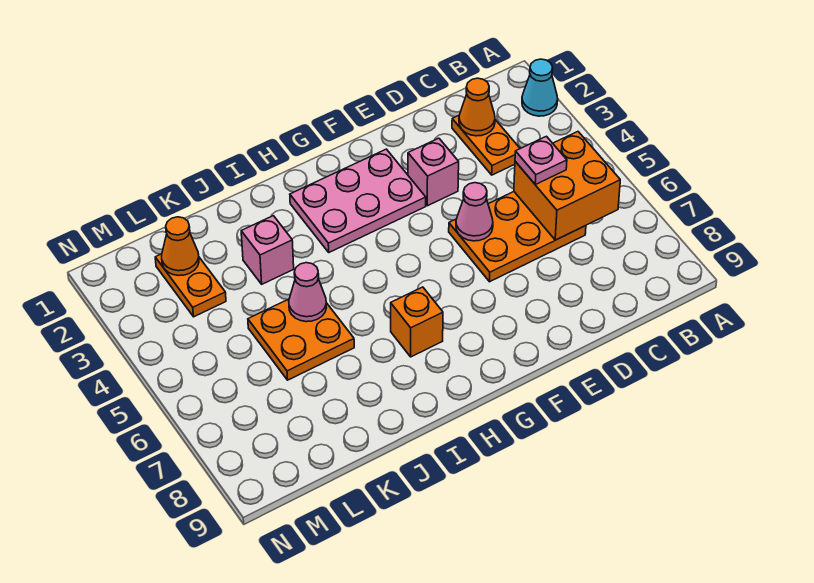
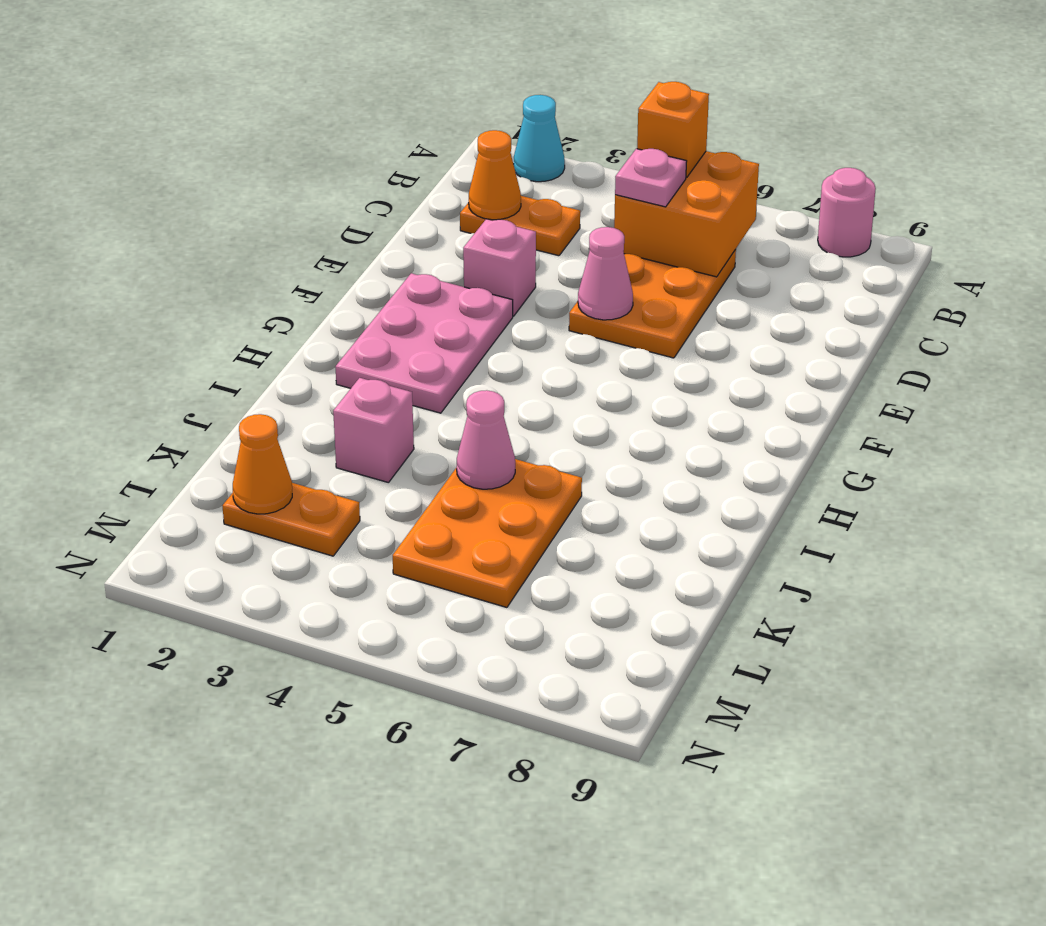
none -> pink round brick A8 level 1
orange brick H7 level 1 -> orange brick B5 level 3
orange plate J5:K6 level 1 -> orange plate J5:L6 level 1

